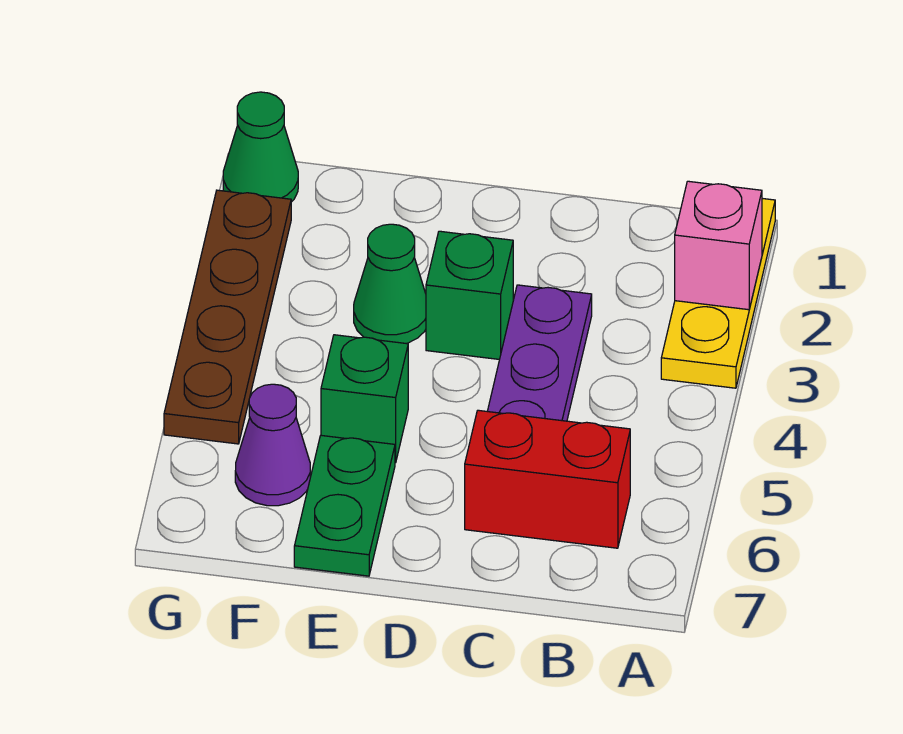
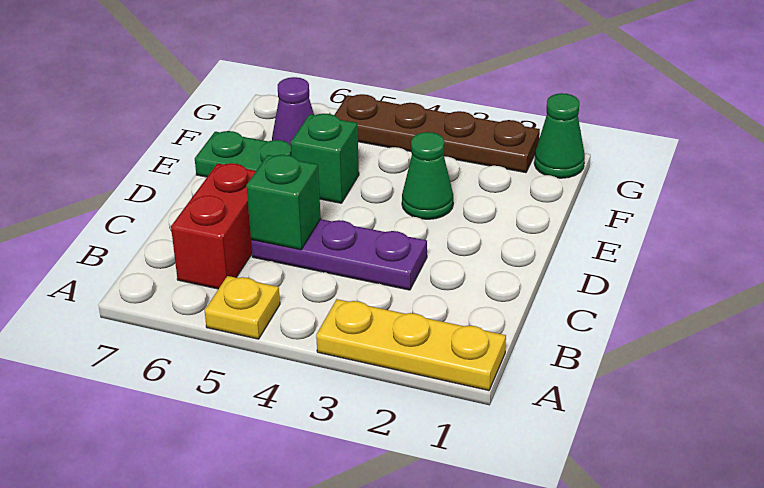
pink brick A2 level 2 -> none
none -> yellow plate A5 level 1
green brick D3 level 1 -> green brick C5 level 2

